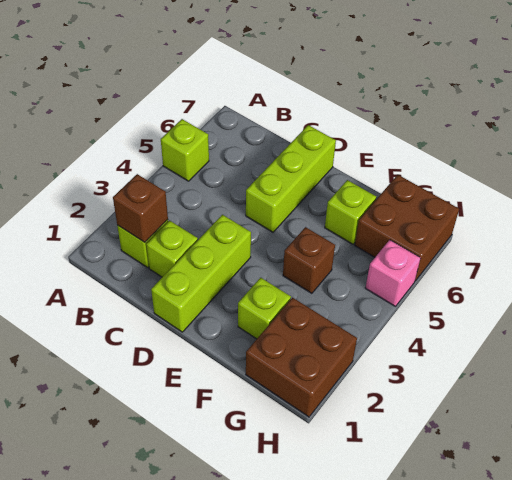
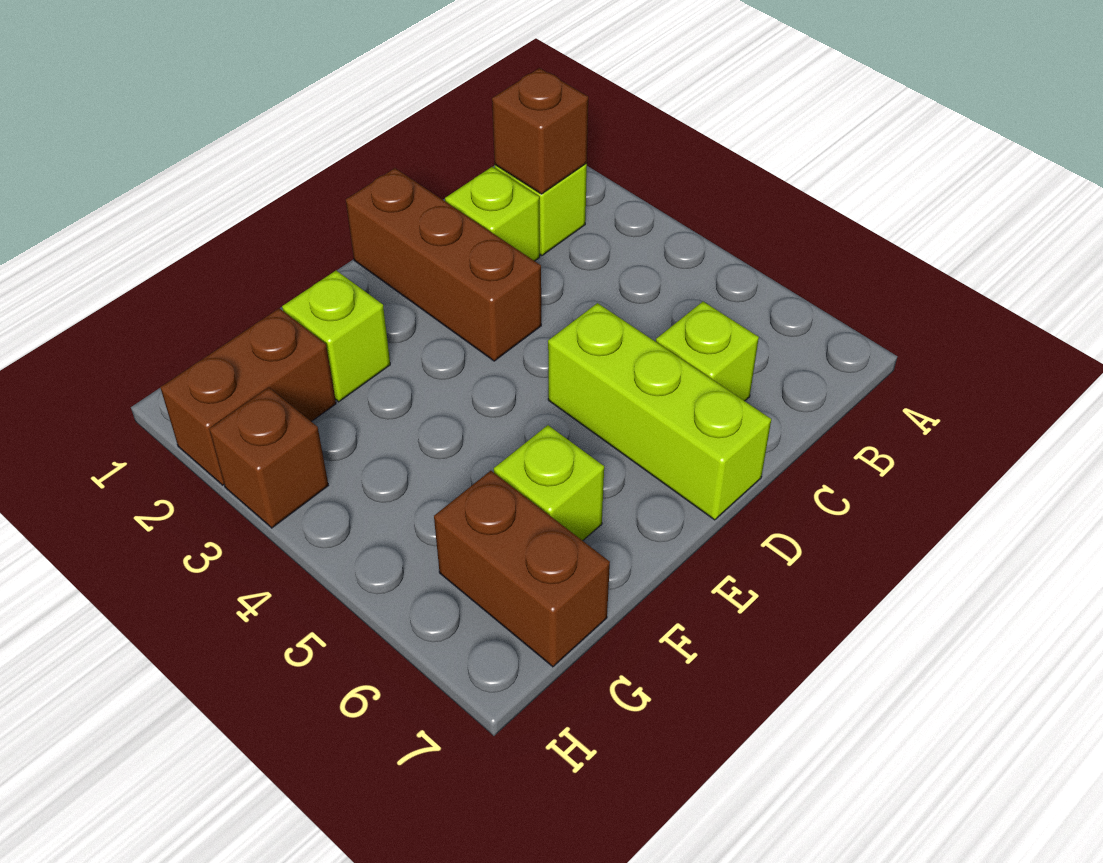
lime brick A5 level 1 -> lime brick C6 level 1
lime brick D1:D3 level 1 -> brown brick D1:D3 level 1
brown brick F4 level 1 -> brown brick H3 level 1
brown brick G1:H2 level 1 -> brown brick G2:H2 level 1
brown brick G6:H7 level 1 -> brown brick G6:G7 level 1
pink brick H5 level 1 -> none

